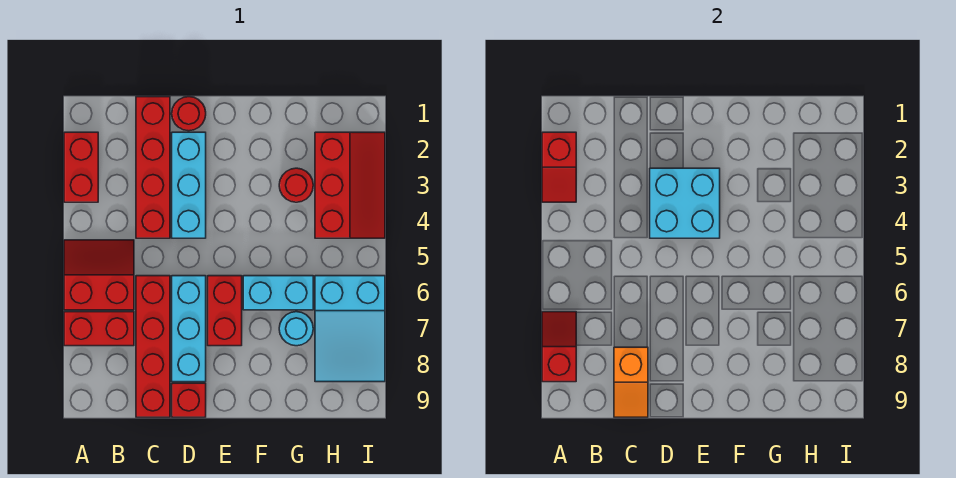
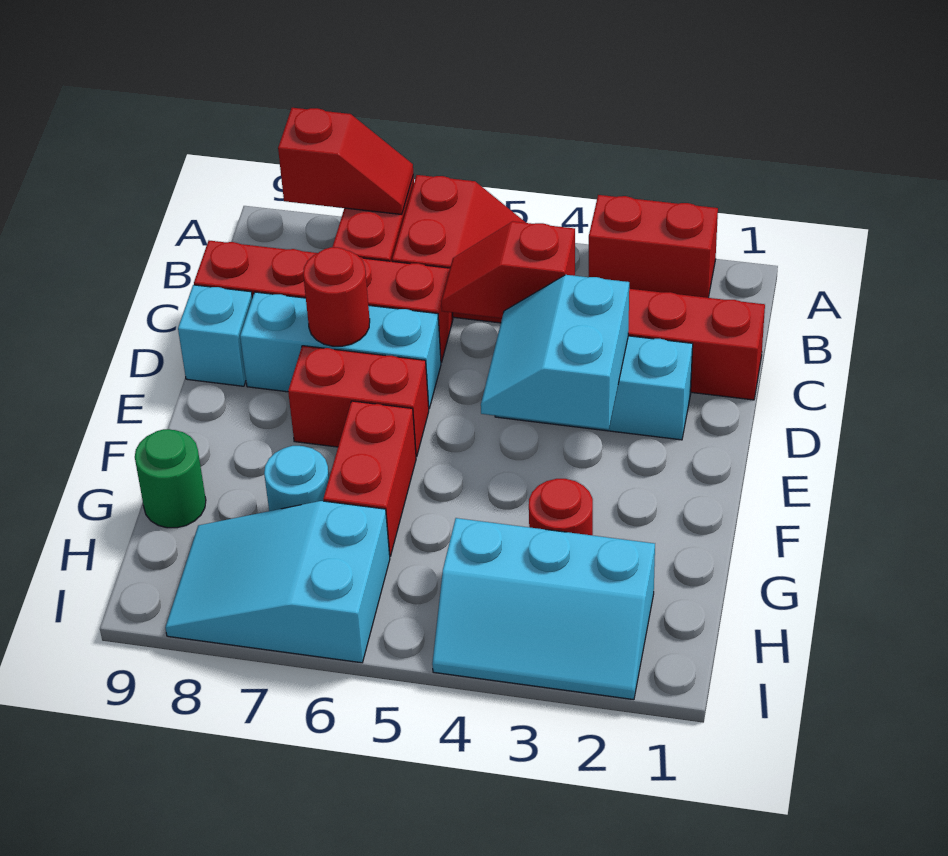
red slope A2:A3 level 2 top 2 -> red slope C4:C5 level 2 top 4
orange slope C8:C9 level 2 top 8 -> none
red round brick D1 level 1 -> red round brick D7 level 2
cyan brick D3:E4 level 2 -> cyan slope D3:E4 level 2 top 3
red brick D9 level 1 -> cyan brick D9 level 1
cyan brick F6:G6 level 1 -> red brick F6:G6 level 1
none -> green round brick G9 level 1
red slope H2:I4 level 1 top H -> cyan slope H2:I4 level 1 top H

